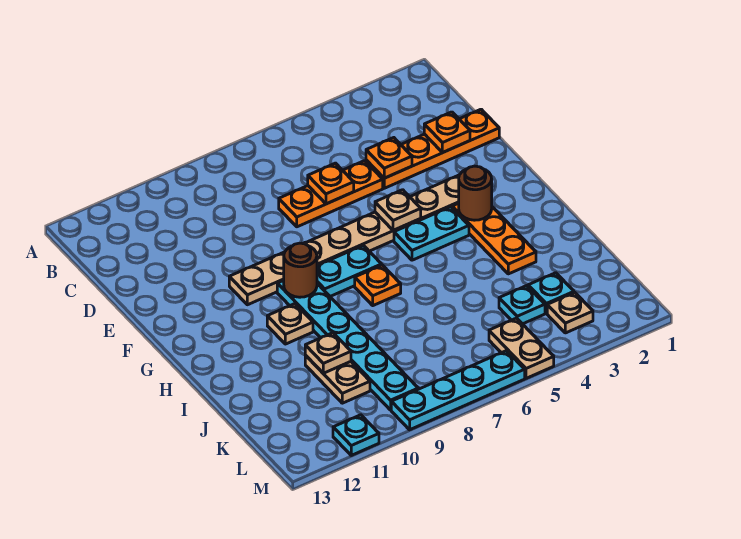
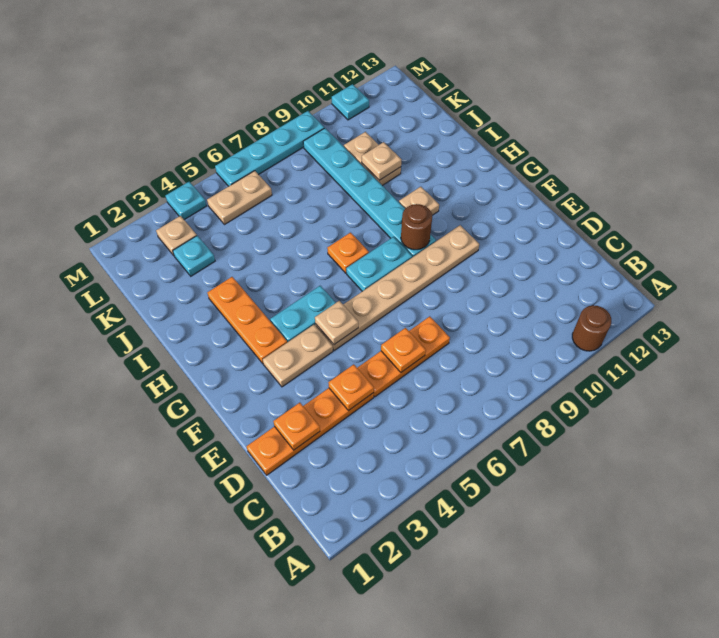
brown round brick G3 level 2 -> brown round brick A11 level 1
cyan plate K4 level 1 -> cyan plate M4 level 1
tan plate L5:M5 level 1 -> tan plate L5:L6 level 1

